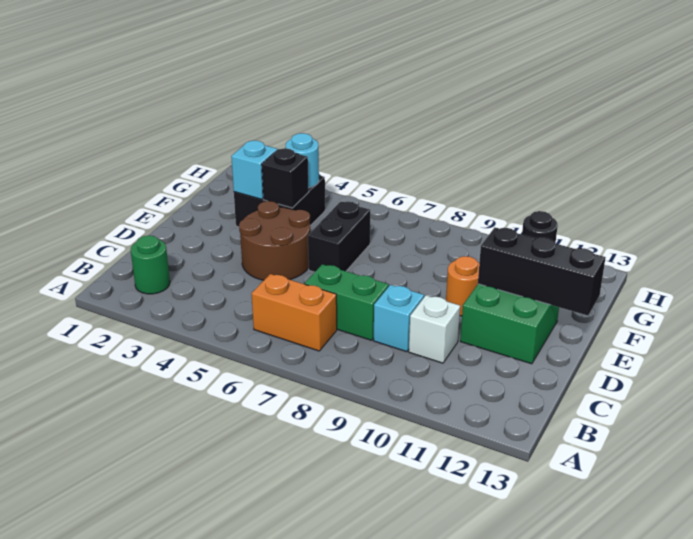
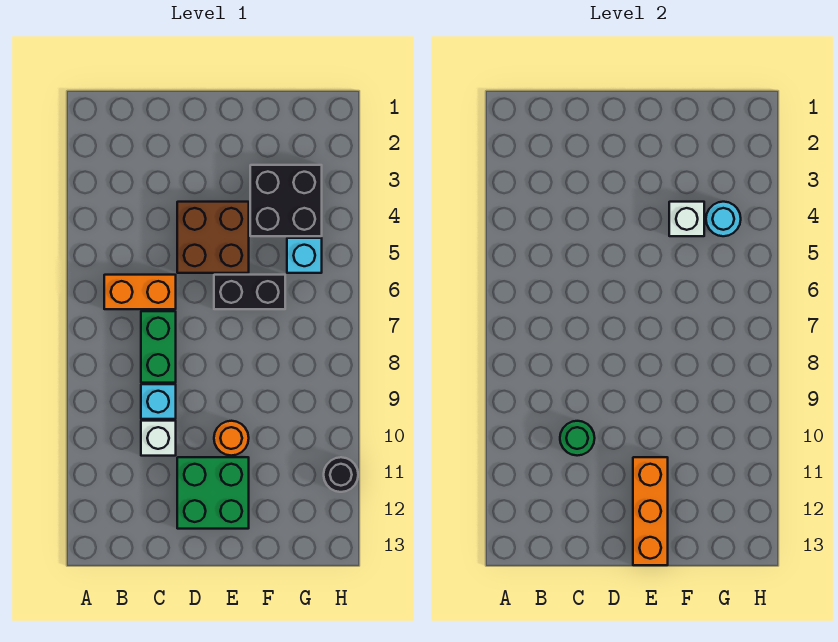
green round brick B2 level 1 -> green round brick C10 level 2
orange brick B6:B7 level 1 -> orange brick B6:C6 level 1
brown round brick D4:E5 level 1 -> brown brick D4:E5 level 1
black brick E11:E13 level 2 -> orange brick E11:E13 level 2
cyan brick F3 level 2 -> cyan brick G5 level 1
black brick F4 level 2 -> white brick F4 level 2

